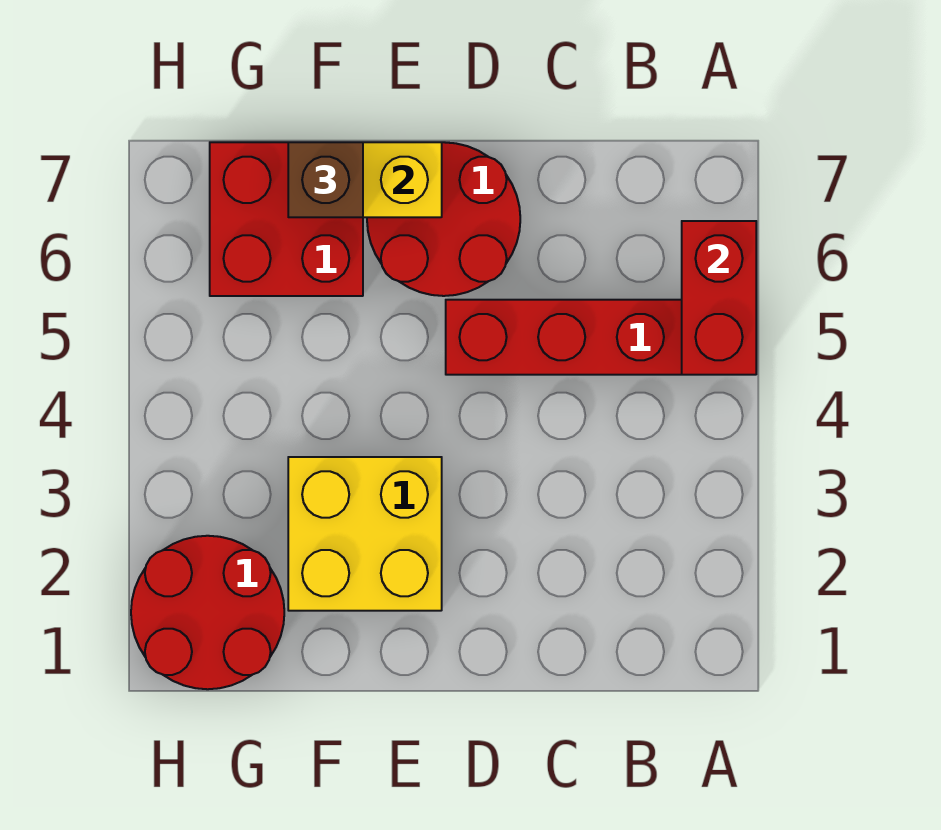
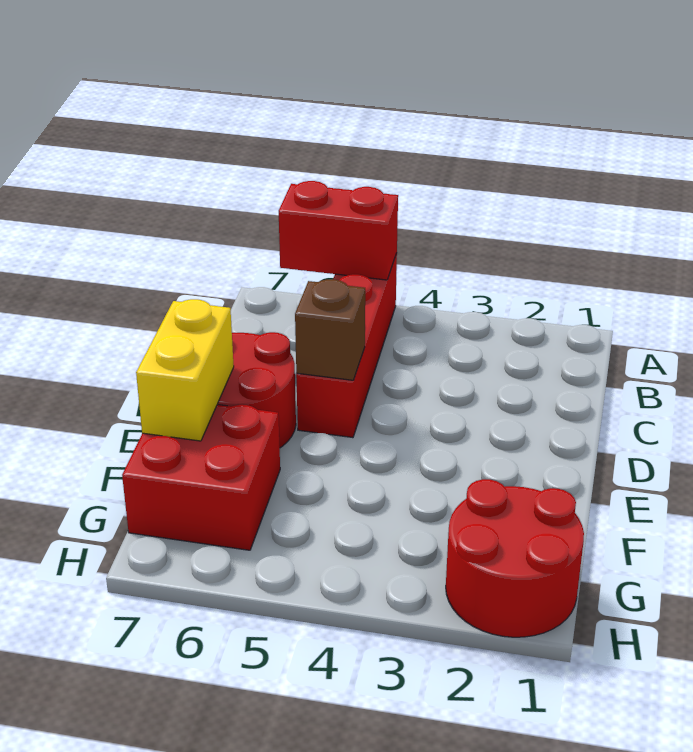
yellow brick E2:F3 level 1 -> none
brown brick F7 level 3 -> brown brick D5 level 2

